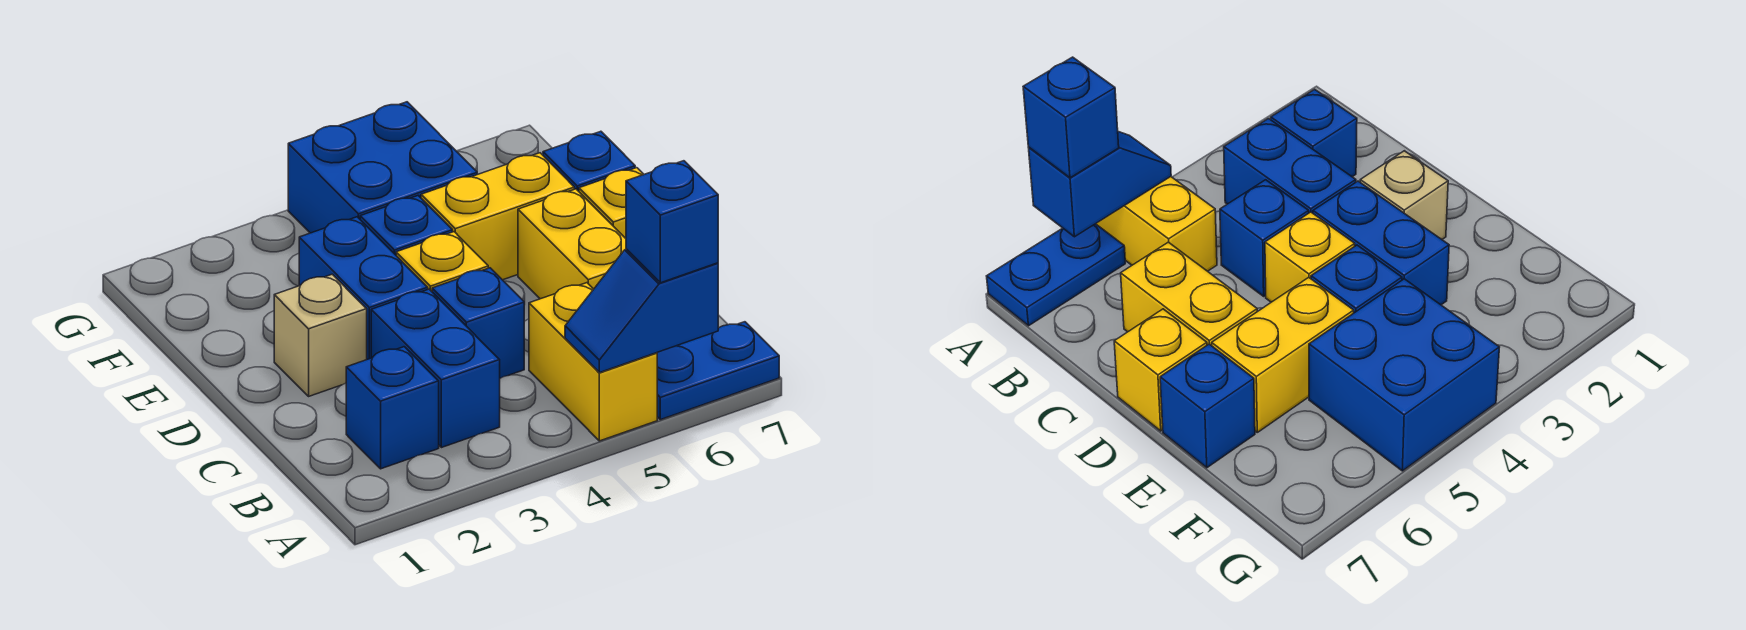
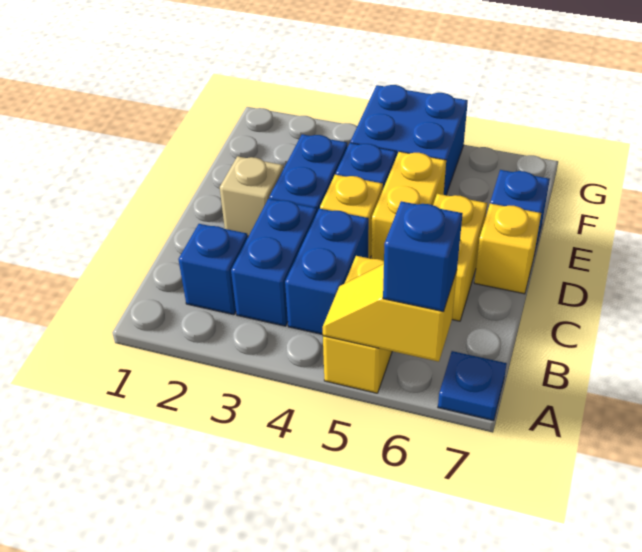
blue slope A5:A6 level 2 top 6 -> yellow slope A5:A6 level 2 top 6
blue plate A6:A7 level 1 -> blue plate A7 level 1
blue brick C4 level 1 -> blue brick B4:C4 level 1
yellow brick E5:E6 level 1 -> yellow brick D5:E5 level 1

